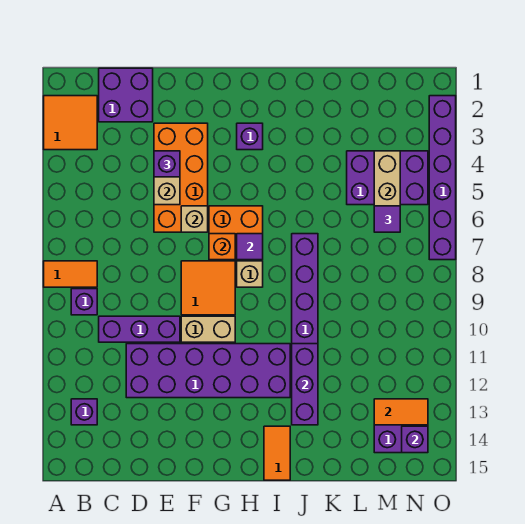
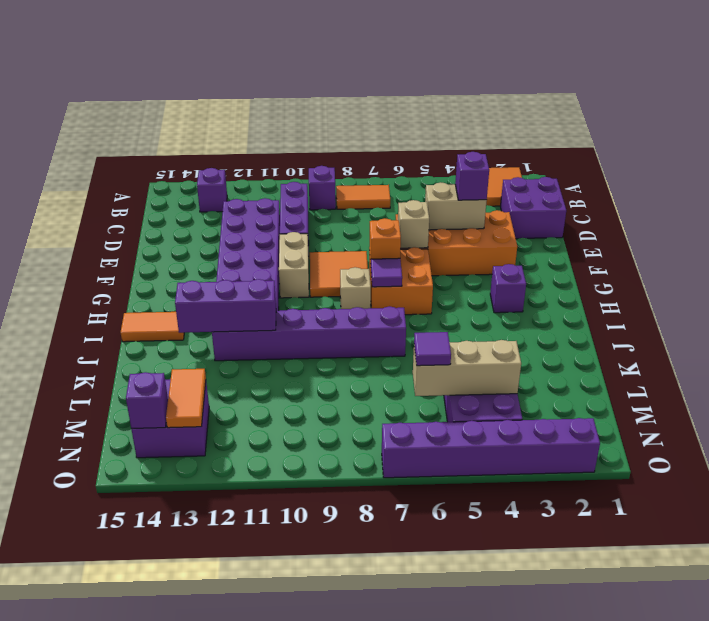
orange tile A8:B8 level 1 -> orange tile B7:B8 level 1

